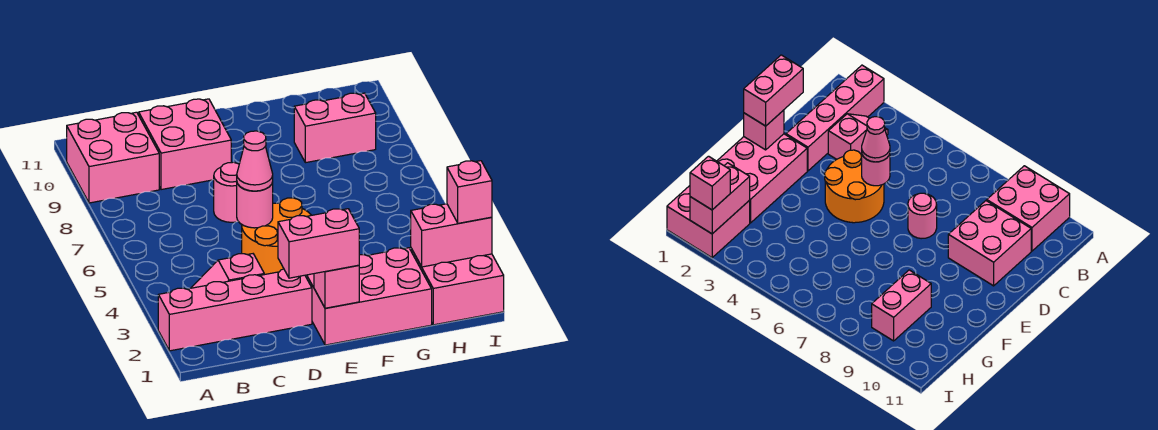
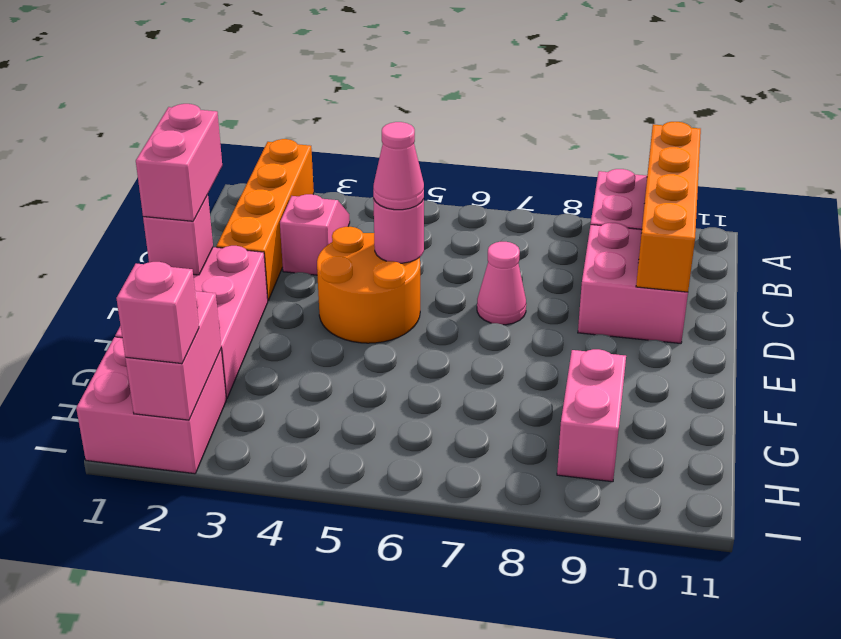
pink brick A2:D2 level 1 -> orange brick A2:D2 level 1
none -> orange brick A10:D10 level 2
pink round brick D7 level 1 -> pink cone D7 level 1

